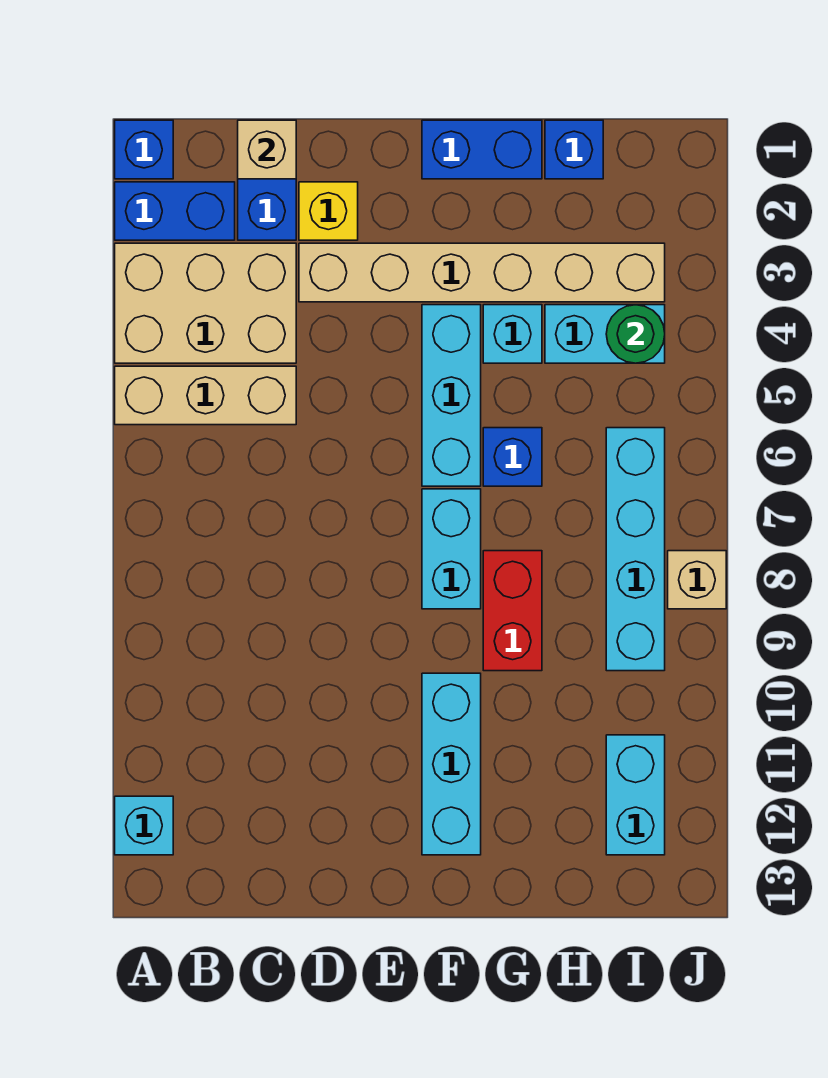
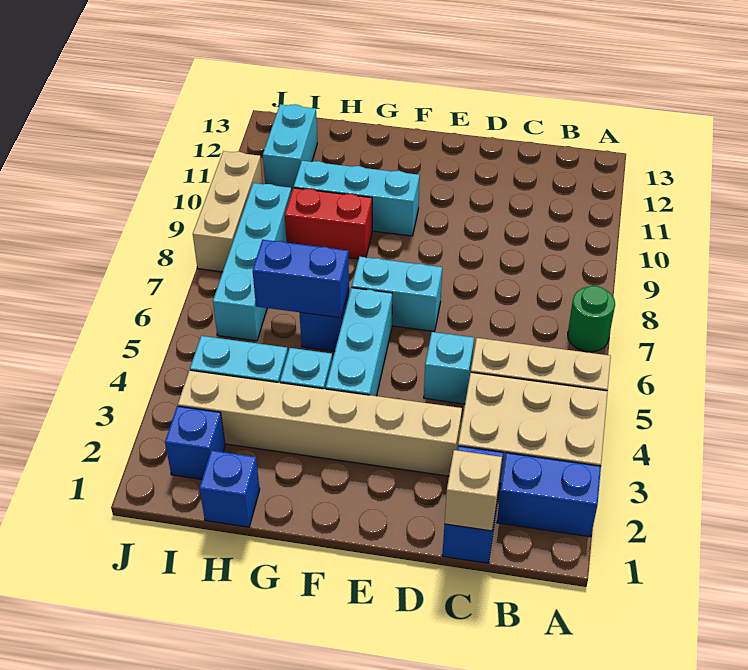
blue brick A1 level 1 -> blue brick I2 level 1
cyan brick A12 level 1 -> cyan brick D5 level 1
yellow brick D2 level 1 -> none
blue brick F1:G1 level 1 -> blue brick G6:H6 level 2
cyan brick F7:F8 level 1 -> cyan brick E7:F7 level 1
cyan brick F10:F12 level 1 -> cyan brick F10:H10 level 1
red brick G8:G9 level 1 -> red brick G9:H9 level 1
green round brick I4 level 2 -> green round brick A7 level 1
tan brick J8 level 1 -> tan brick J8:J10 level 1

